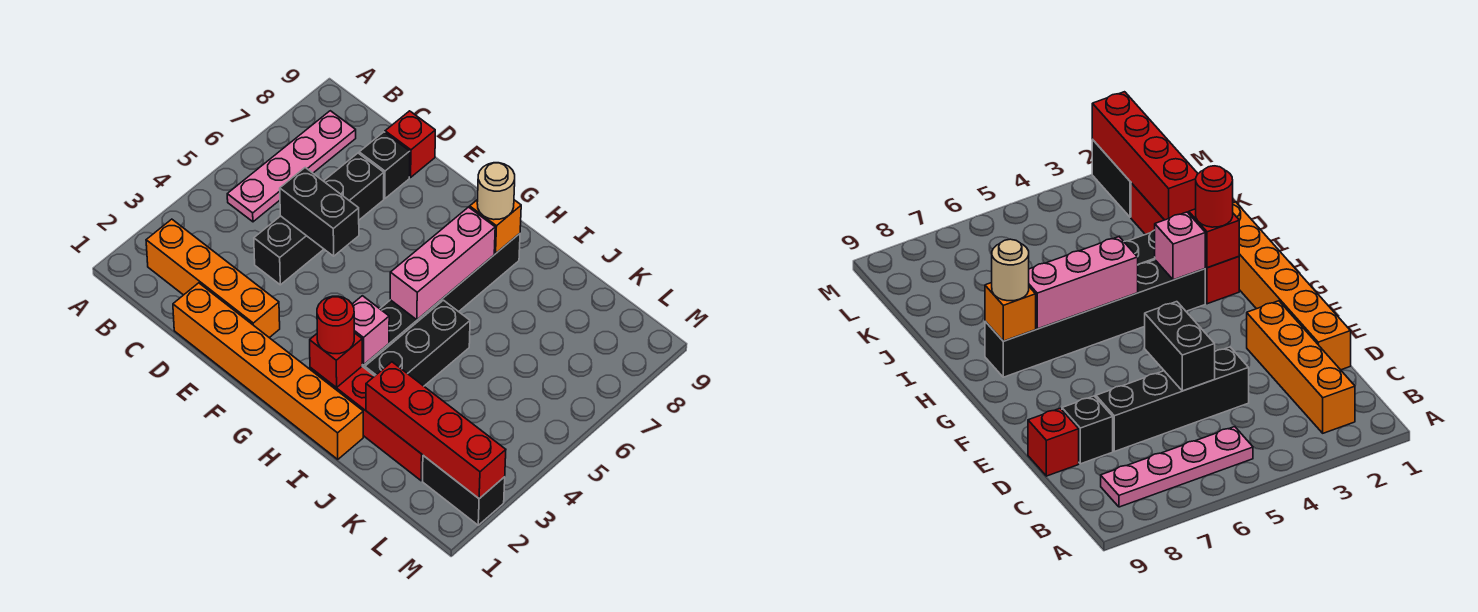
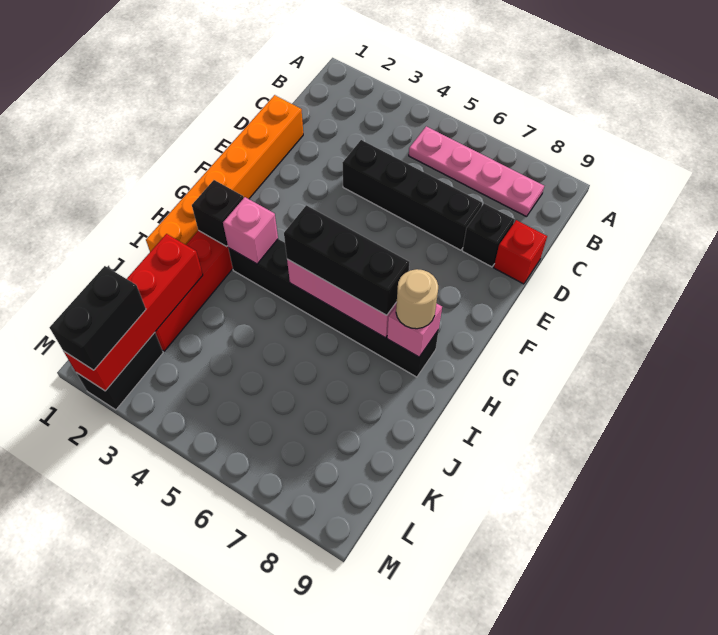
orange brick B2:E2 level 1 -> none
black brick D5:E5 level 2 -> black brick L2:M2 level 3
red brick H2 level 2 -> black brick H2 level 2
red round brick H2 level 3 -> none
orange brick H8 level 2 -> pink brick H8 level 2
black brick I3:I5 level 1 -> black brick H5:H7 level 3

